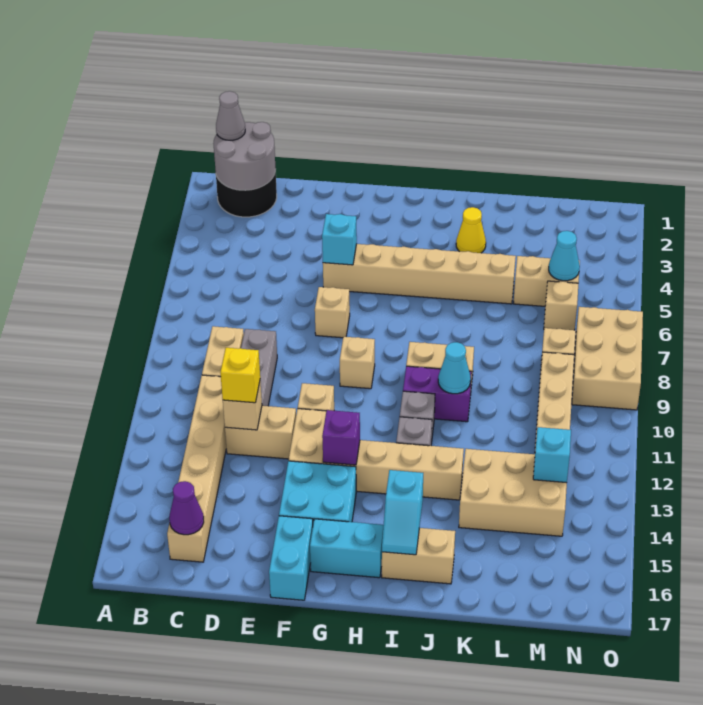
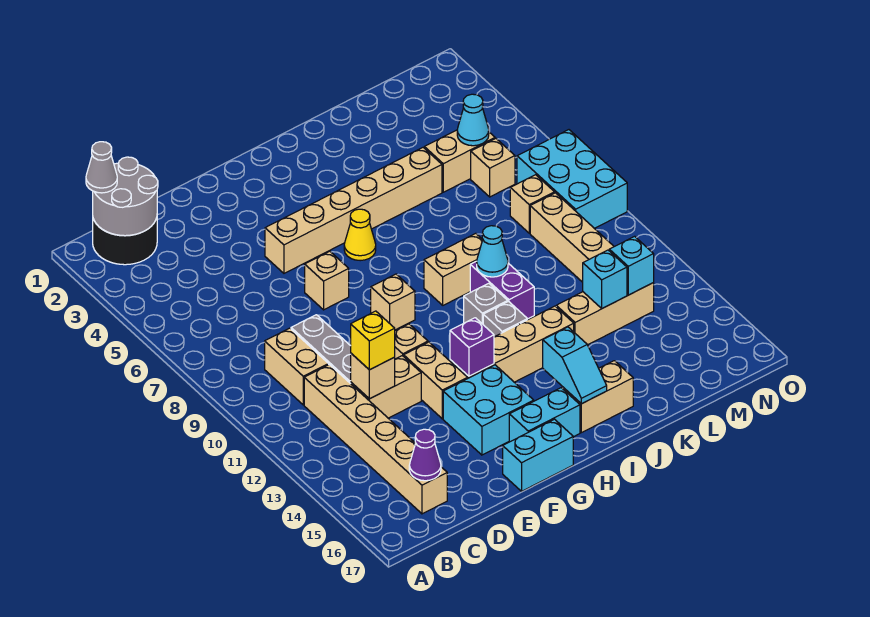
cyan brick F5 level 2 -> cyan brick L13 level 2
cyan brick F16:F17 level 1 -> cyan brick F17:G17 level 1
purple brick I10:J10 level 1 -> purple brick J10:J11 level 1
yellow cone J3 level 1 -> yellow cone H6 level 1
tan brick K13:M14 level 1 -> tan brick K13:M13 level 1
tan brick N7:O9 level 1 -> cyan brick N7:O9 level 1

